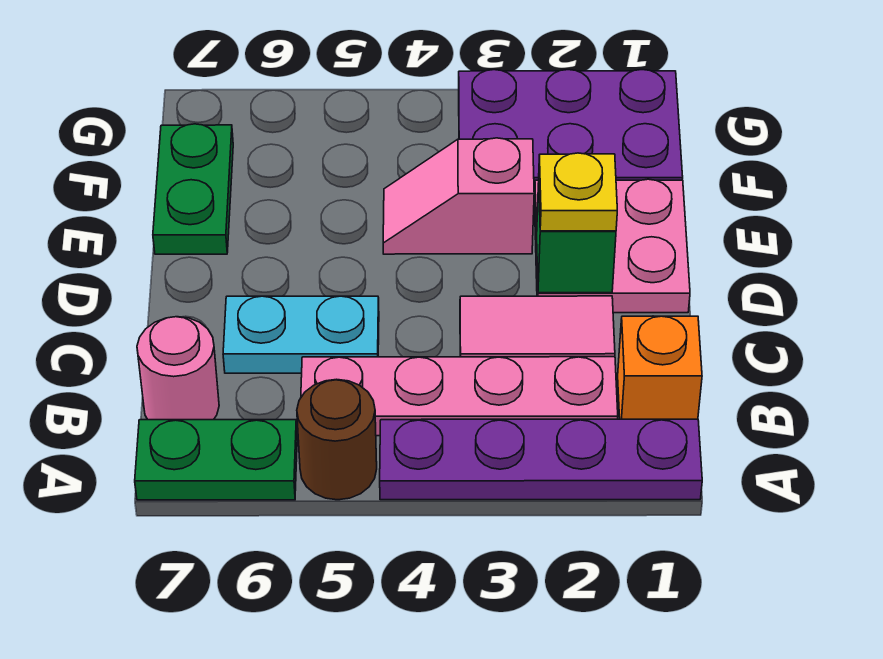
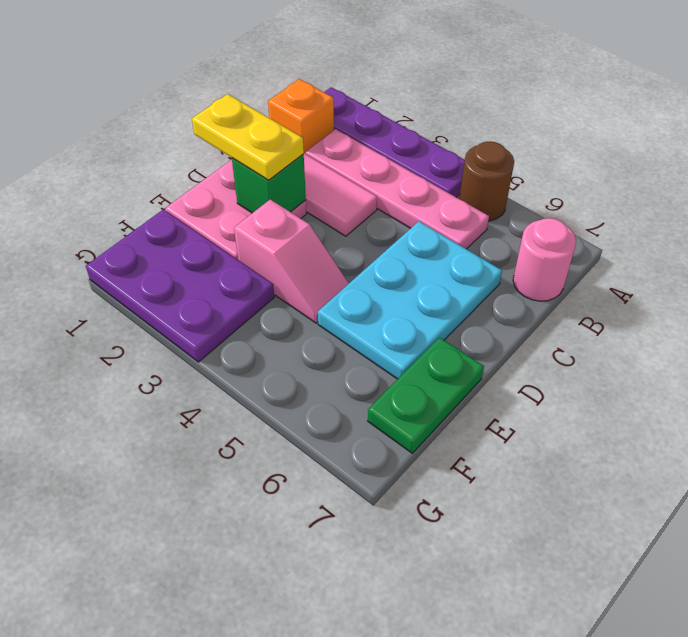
green plate A6:A7 level 1 -> none
cyan plate C5:C6 level 1 -> cyan plate C5:E6 level 1
yellow plate D2 level 3 -> yellow plate D1:D2 level 3

